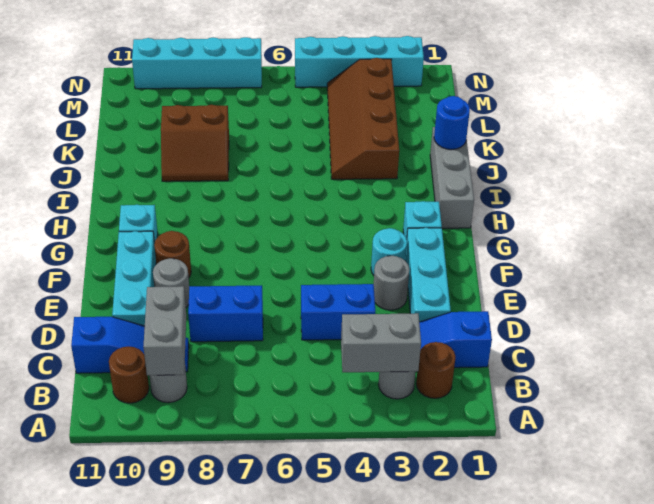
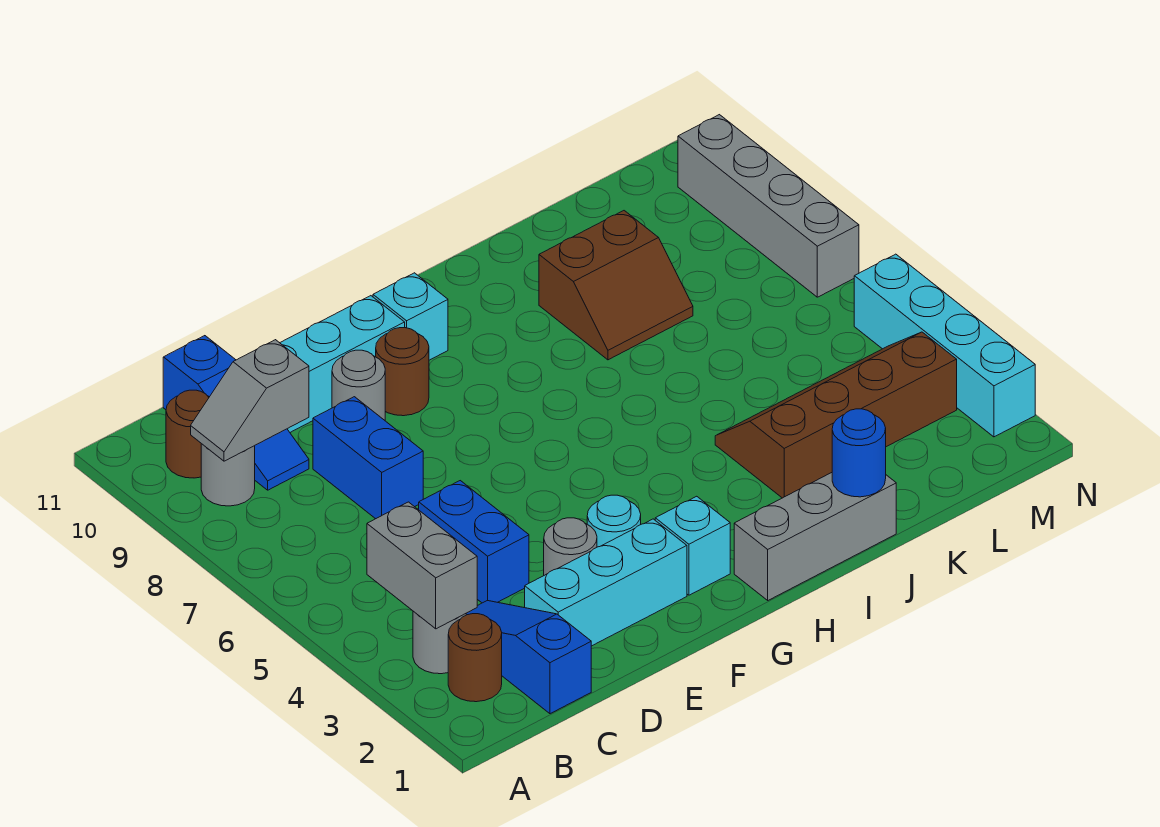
grey brick B9:C9 level 2 -> grey slope B9:C9 level 2 top C
brown slope J8:K9 level 1 top K -> brown slope J8:K9 level 1 top 9
cyan brick N7:N10 level 1 -> grey brick N7:N10 level 1

